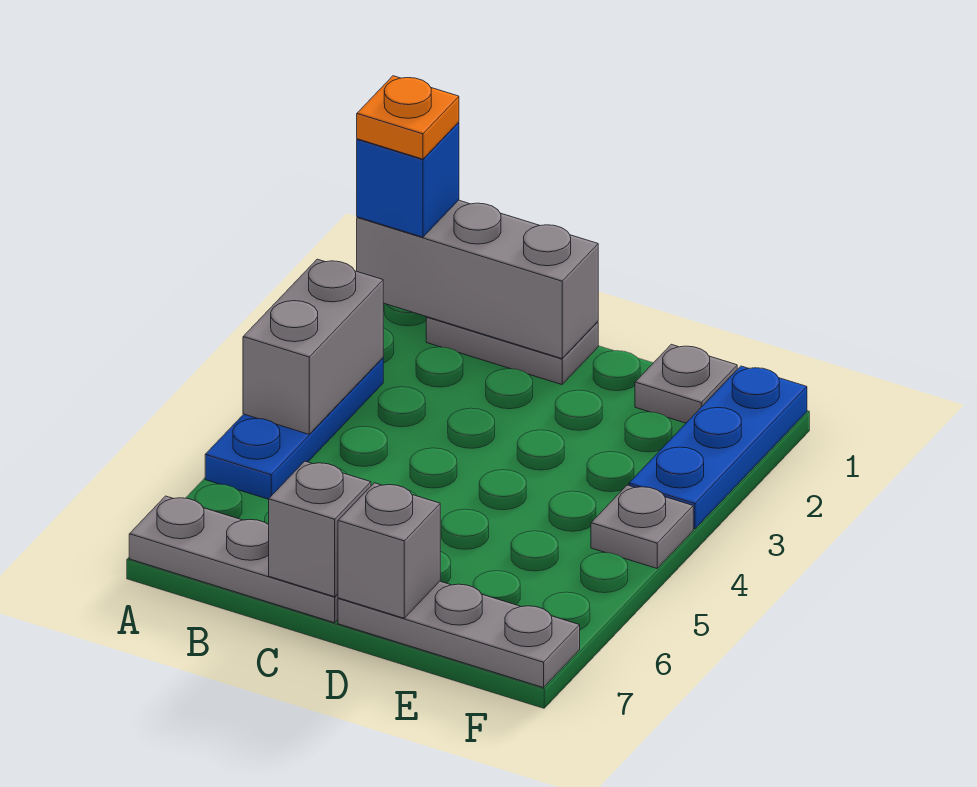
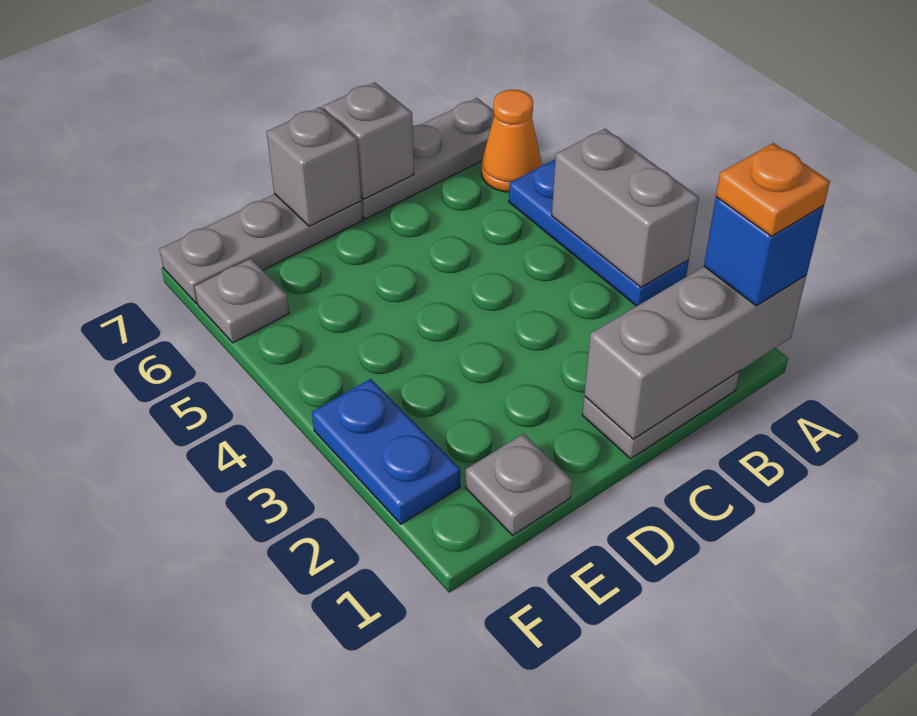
none -> orange cone A6 level 1
blue plate F1:F3 level 1 -> blue plate F2:F3 level 1
grey plate F4 level 1 -> grey plate F6 level 1

